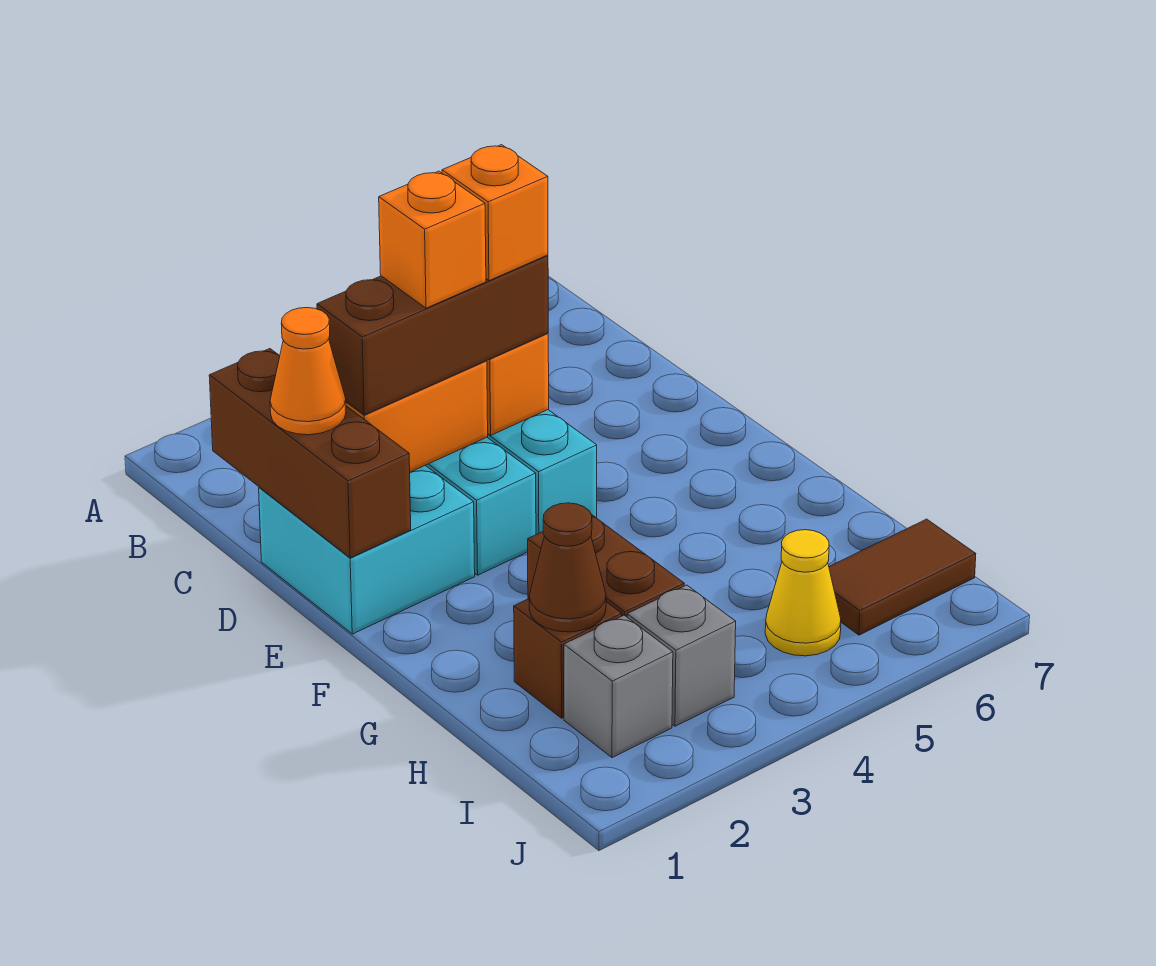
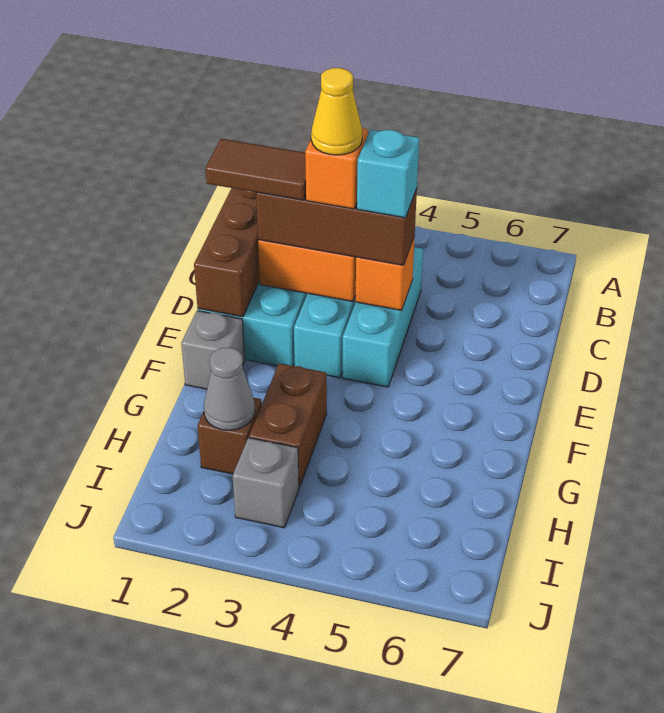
orange cone D1 level 3 -> none
orange brick D4 level 4 -> cyan brick D4 level 4
brown cone H2 level 2 -> grey cone H2 level 2
grey brick I2 level 1 -> grey brick F1 level 1
yellow cone I5 level 1 -> yellow cone D3 level 5
brown tile I6:I7 level 1 -> brown tile D1:D2 level 4

